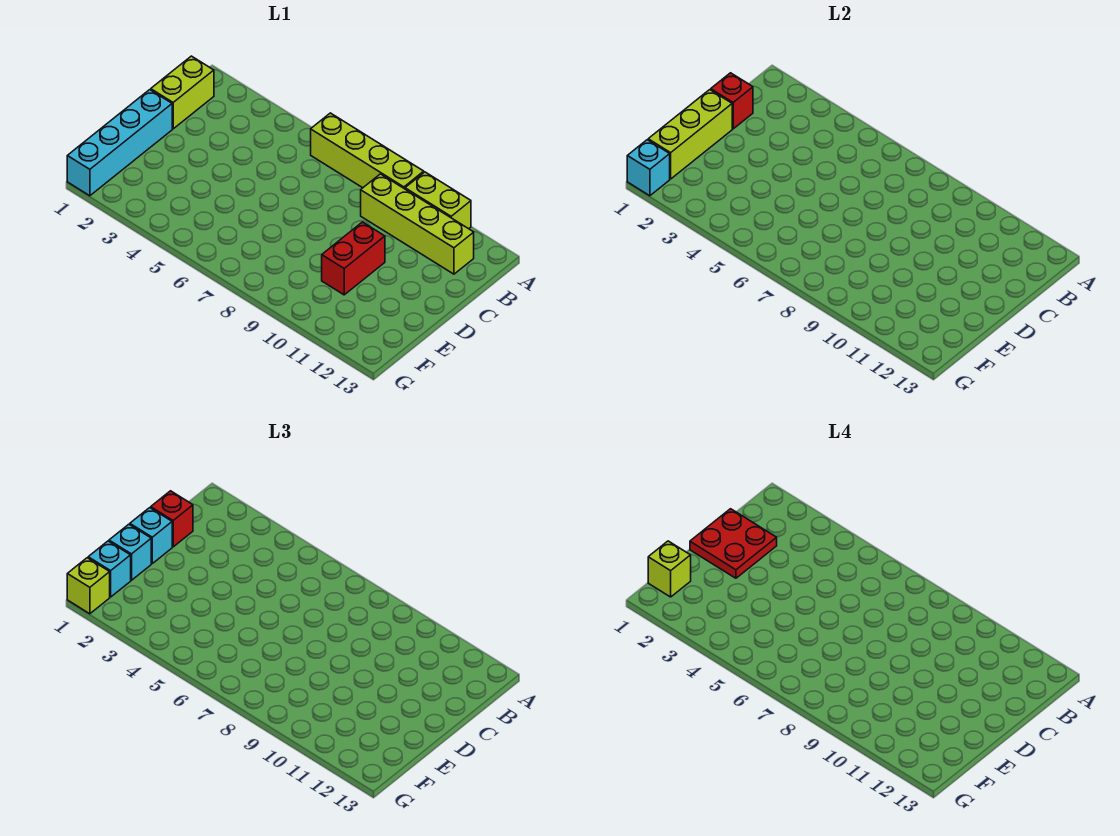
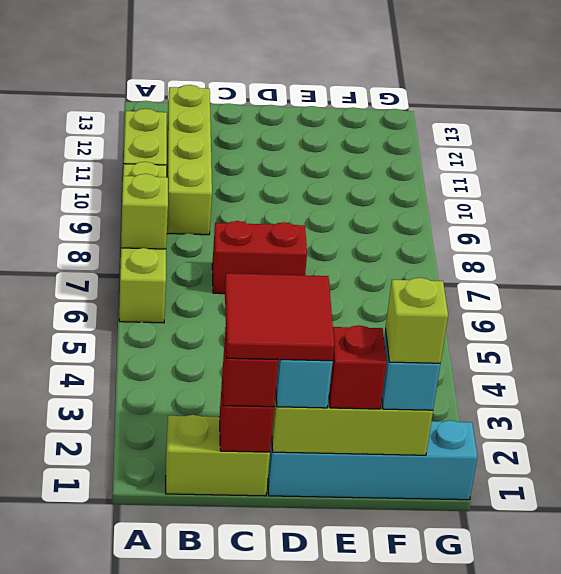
red plate C1:D2 level 4 -> red tile C1:D2 level 4
red brick D10:E10 level 1 -> red brick C7:D7 level 1
cyan brick E1 level 3 -> red brick E1 level 3
cyan brick G1 level 2 -> none
lime brick G1 level 3 -> lime brick A7 level 2

